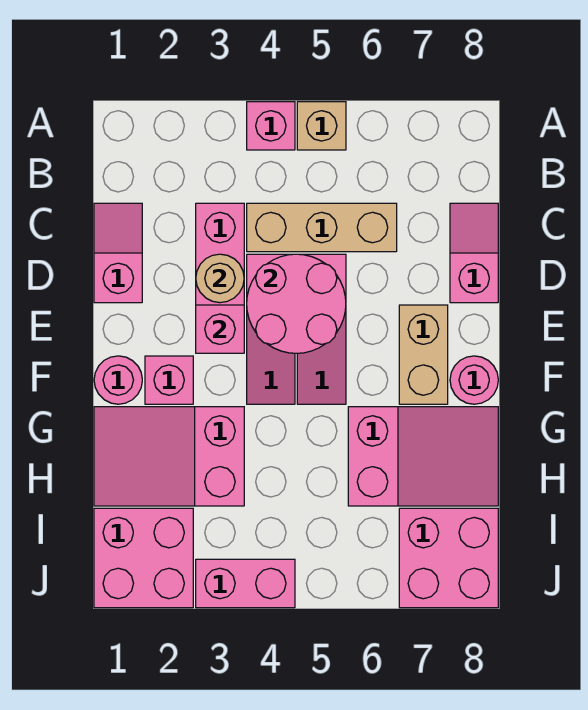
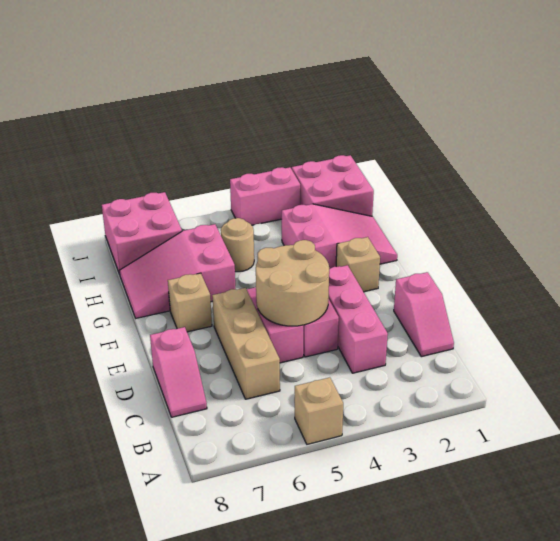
pink brick A4 level 1 -> none
tan brick C4:C6 level 1 -> tan brick C6:E6 level 1
tan round brick D3 level 2 -> tan round brick H5 level 1
pink round brick D4:E5 level 2 -> tan round brick D4:E5 level 2
pink brick E3 level 2 -> none
tan brick E7:F7 level 1 -> tan brick F7 level 1
pink round brick F1 level 1 -> none
pink brick F2 level 1 -> tan brick F2 level 1
pink round brick F8 level 1 -> none

